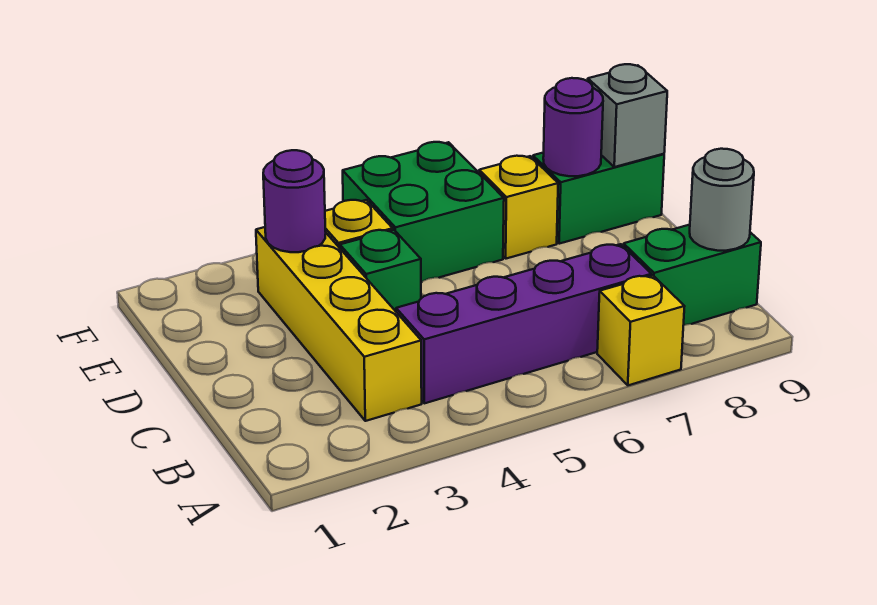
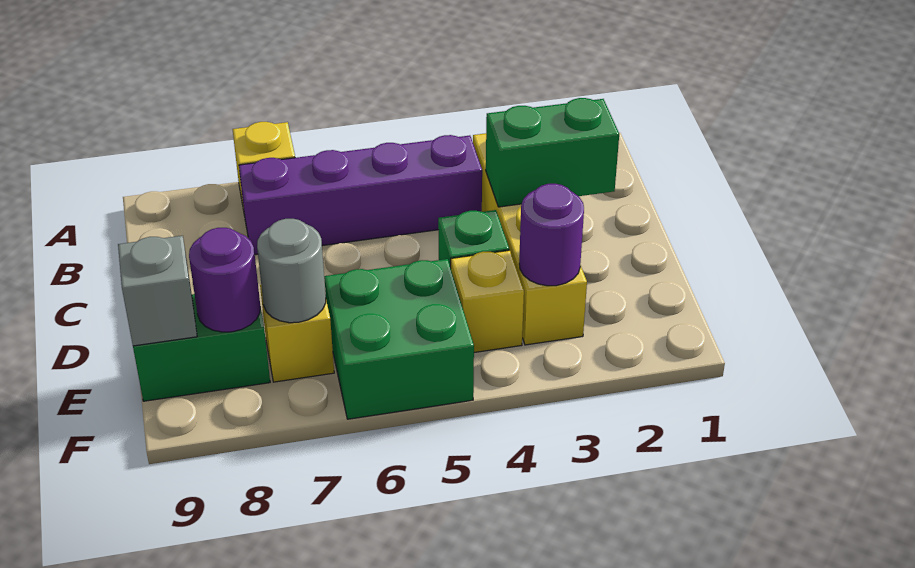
green brick B8:B9 level 1 -> green brick C2:C3 level 2
grey round brick B9 level 2 -> grey round brick E7 level 2

